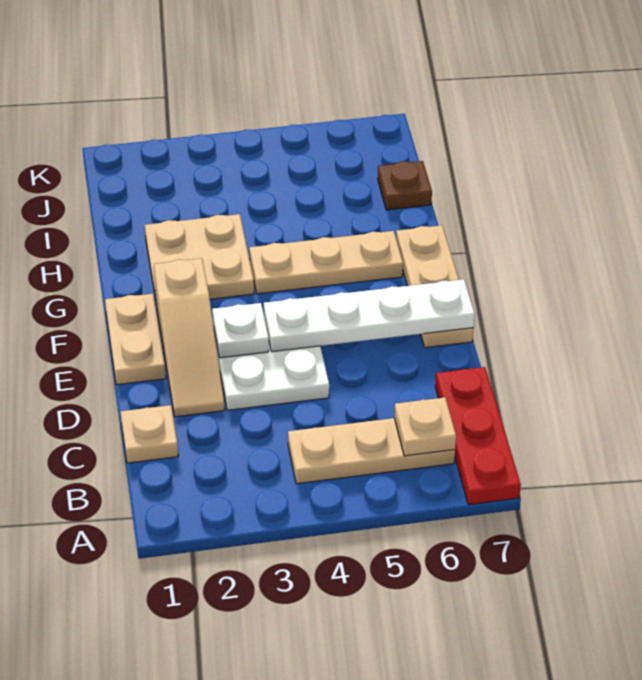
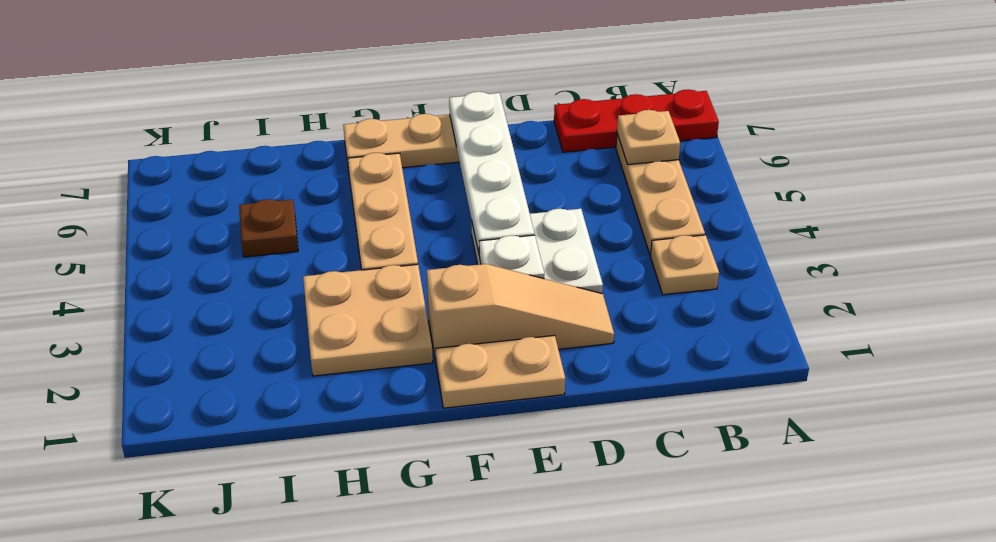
tan plate C1 level 1 -> tan plate B3 level 1
brown plate I7 level 1 -> brown plate I5 level 1

